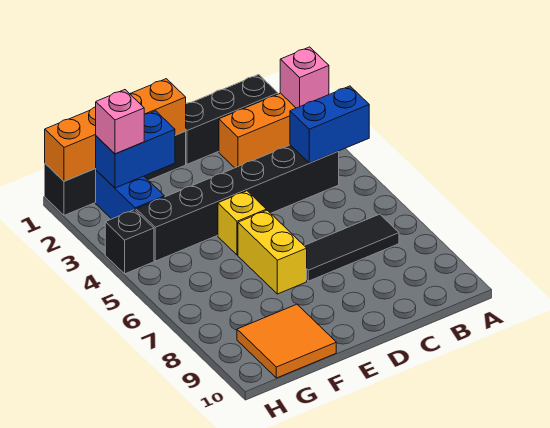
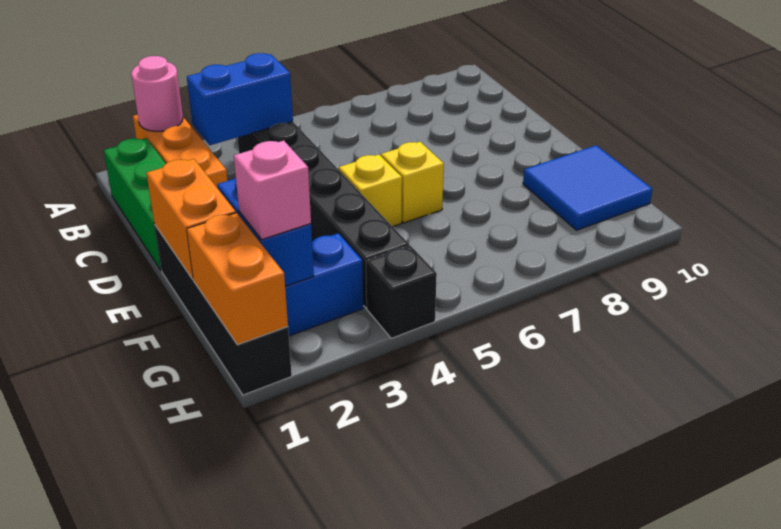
pink brick A2 level 2 -> pink round brick A2 level 2
blue brick A4:B4 level 2 -> blue brick B3:B4 level 2
black brick B1:D1 level 1 -> green brick B1:D1 level 1
black tile B7:D7 level 1 -> none
yellow brick E6:E7 level 1 -> yellow brick E6 level 1
orange tile F9:G10 level 1 -> blue tile F9:G10 level 1

